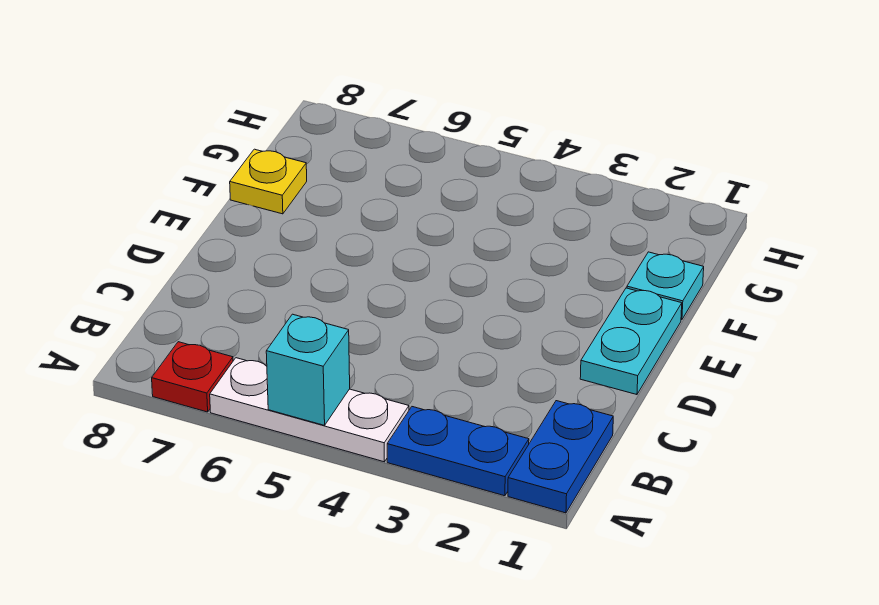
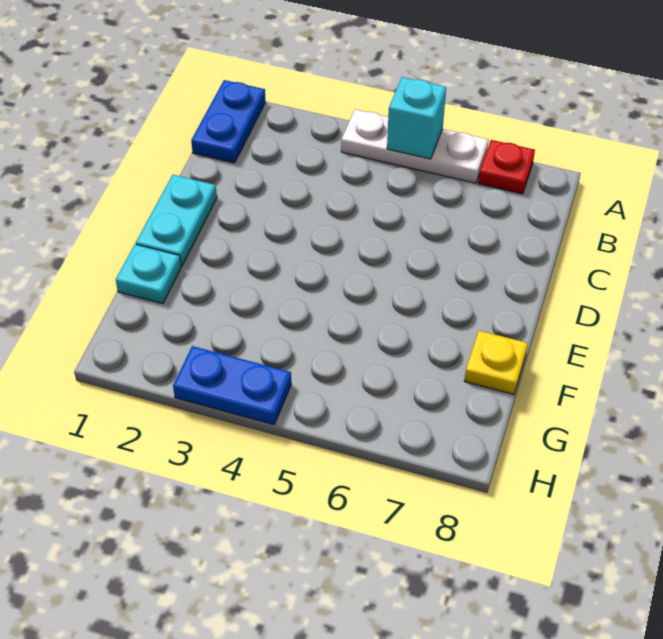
blue plate A2:A3 level 1 -> blue plate H3:H4 level 1

